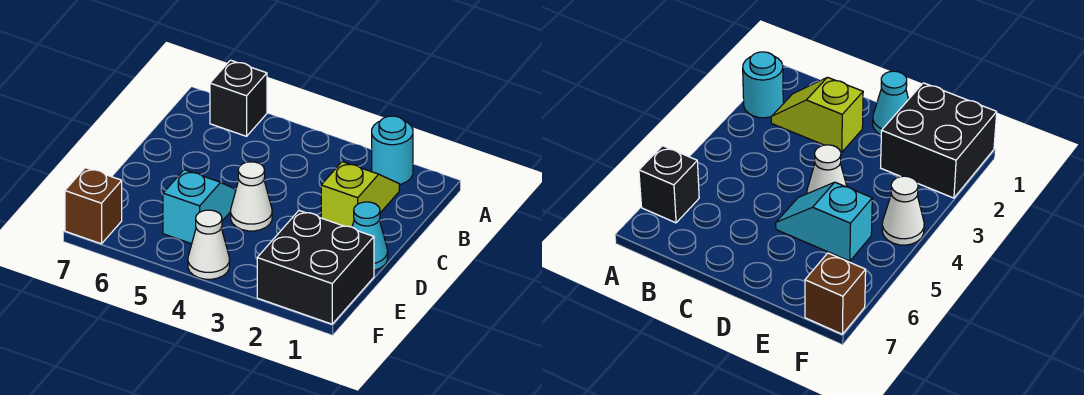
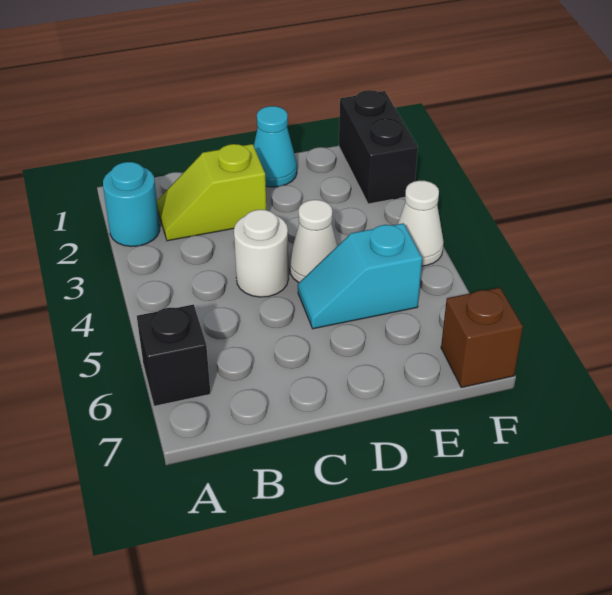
none -> white round brick C4 level 1
black brick E1:F2 level 1 -> black brick F1:F2 level 1

